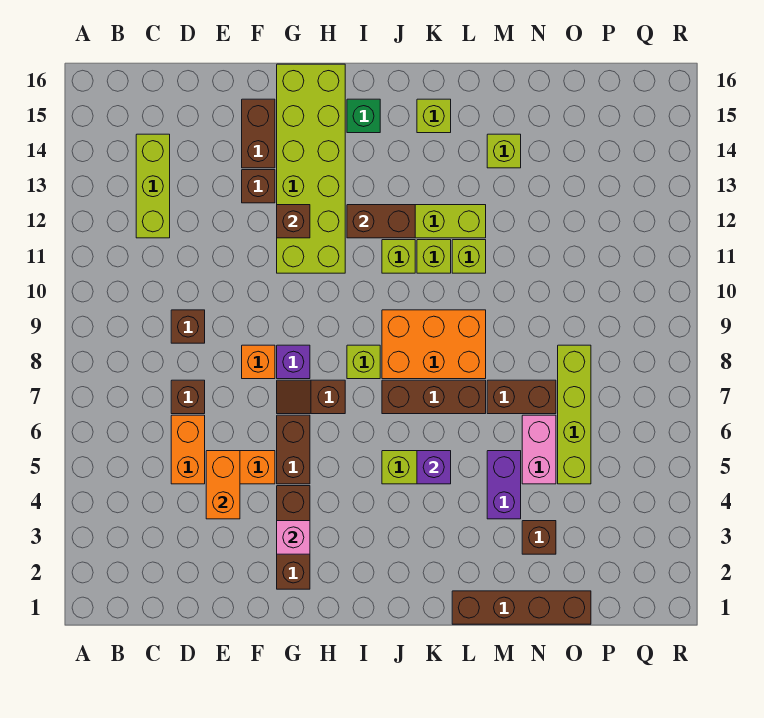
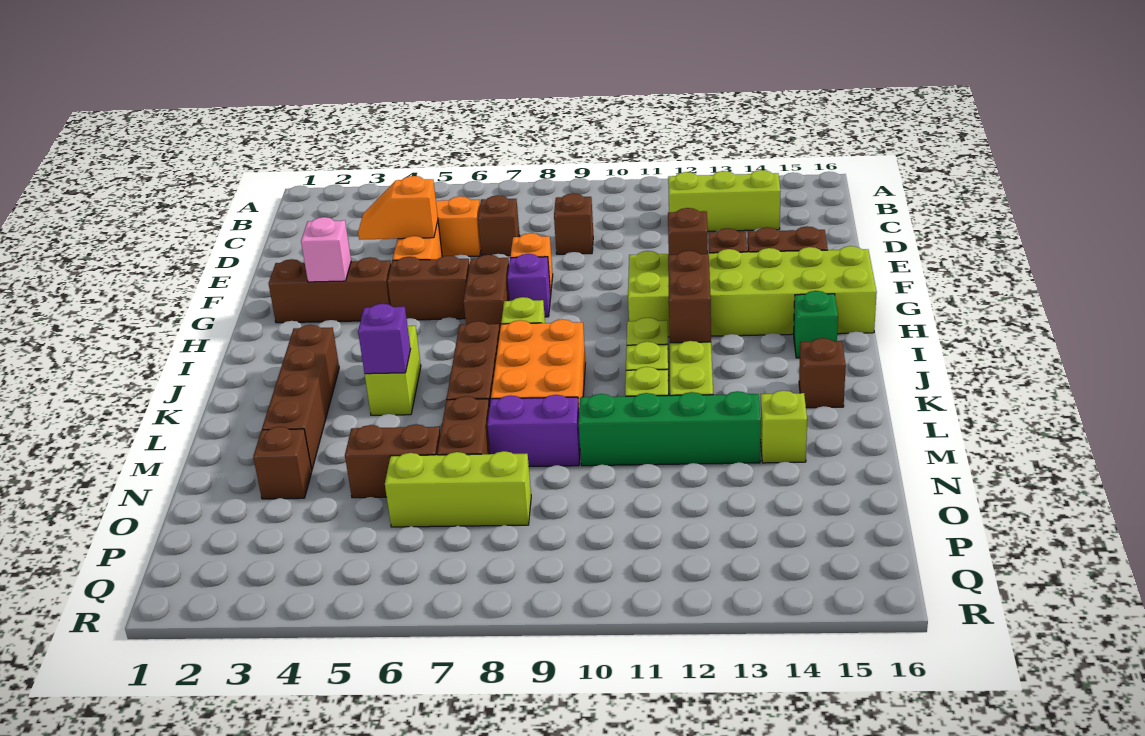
orange brick E4:E5 level 2 -> orange slope E4:E5 level 2 top 5
brown slope G7:H7 level 1 top H -> brown brick G7:H7 level 1
lime brick K15 level 1 -> brown brick K15 level 1
brown brick L1:O1 level 1 -> brown brick J3:M3 level 1
purple brick M4:M5 level 1 -> purple brick M8:M9 level 1
none -> green brick M10:M13 level 1
pink brick N5:N6 level 1 -> brown brick N5:N6 level 1
lime brick O5:O8 level 1 -> lime brick O6:O8 level 1

